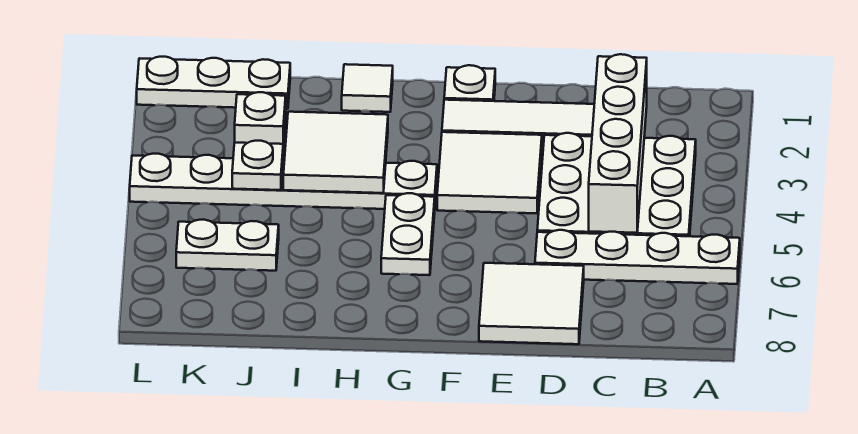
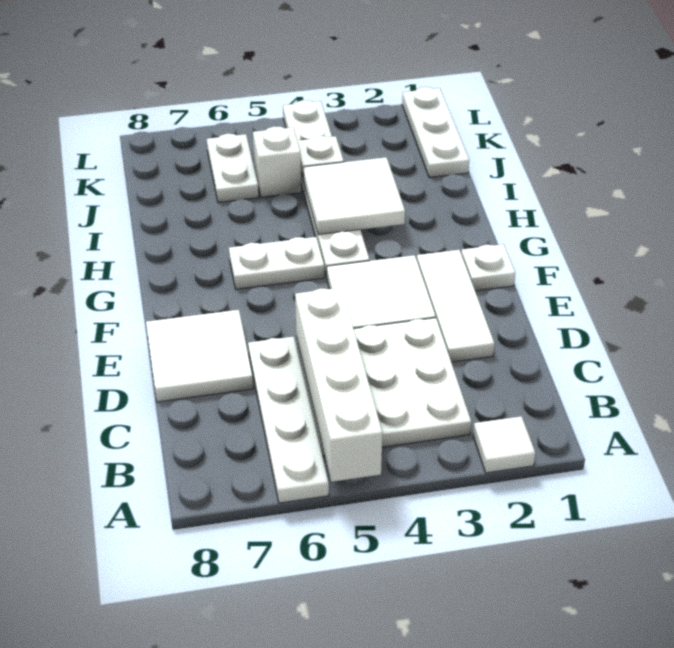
white brick C2:C5 level 2 -> white brick A5:D5 level 2
white tile H1 level 1 -> white tile A2 level 1
white brick J3 level 1 -> white brick J5 level 1

